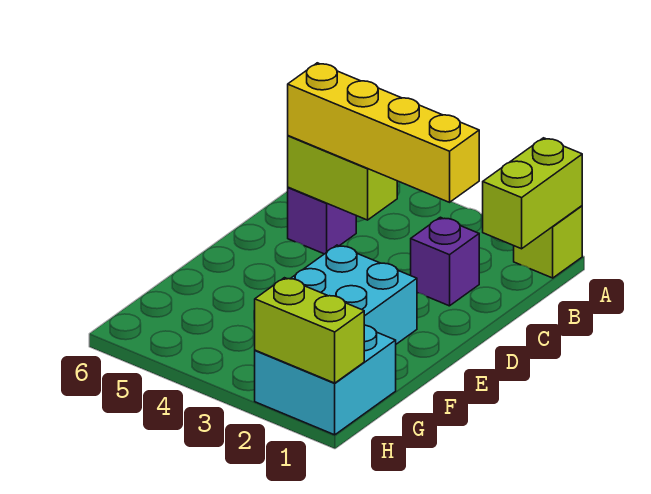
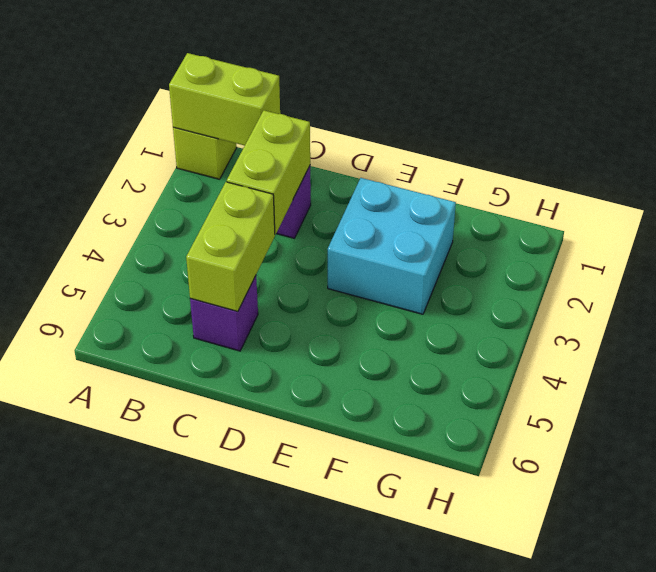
yellow brick C2:C5 level 3 -> none
cyan brick G1:H2 level 1 -> none
lime brick H1:H2 level 2 -> lime brick C2:C3 level 2

